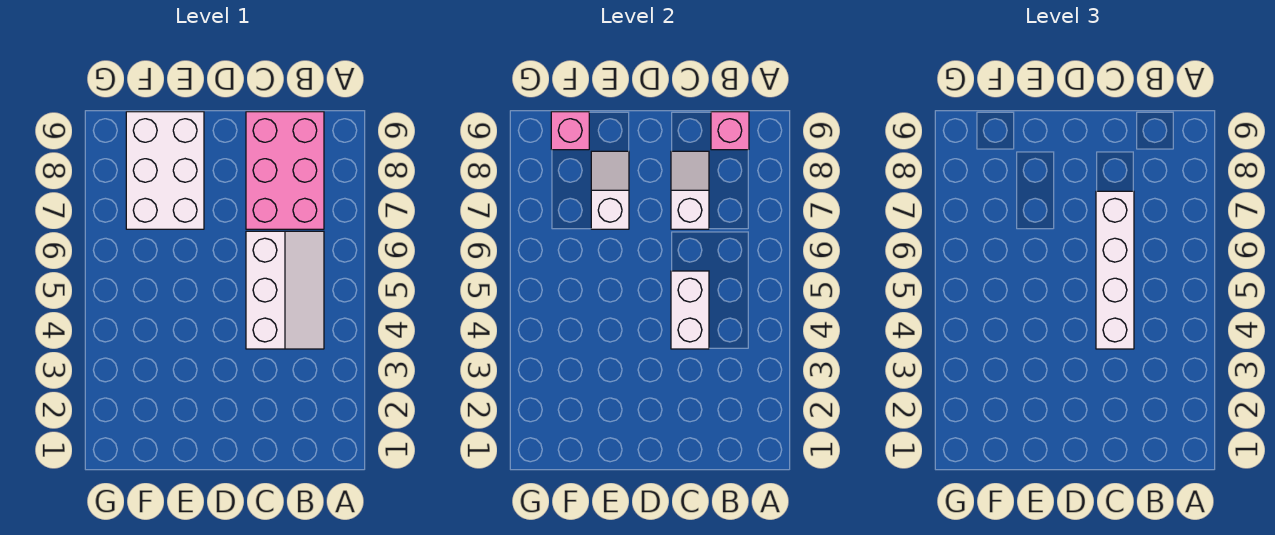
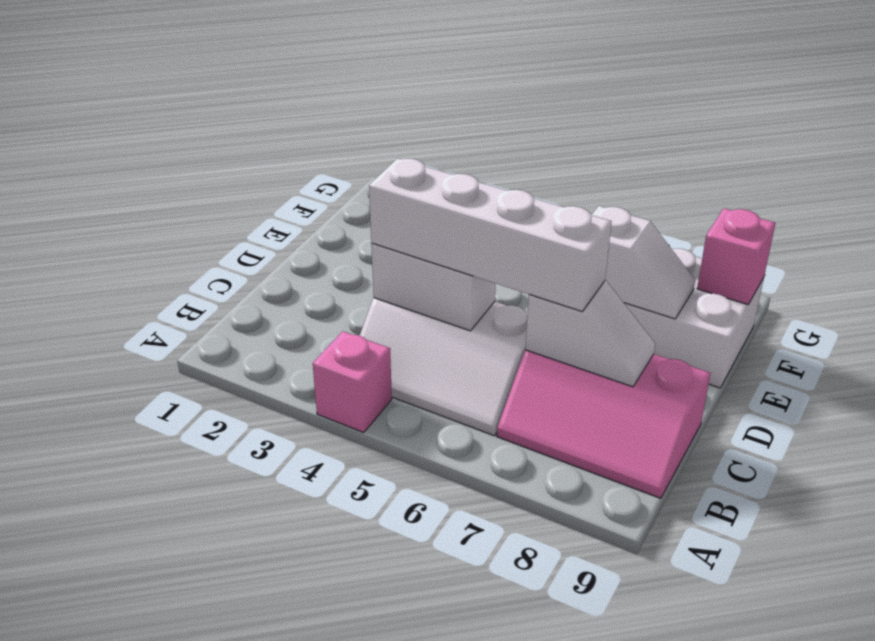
pink brick B7:C9 level 1 -> pink slope B7:C9 level 1 top C
pink brick B9 level 2 -> pink brick A4 level 1

